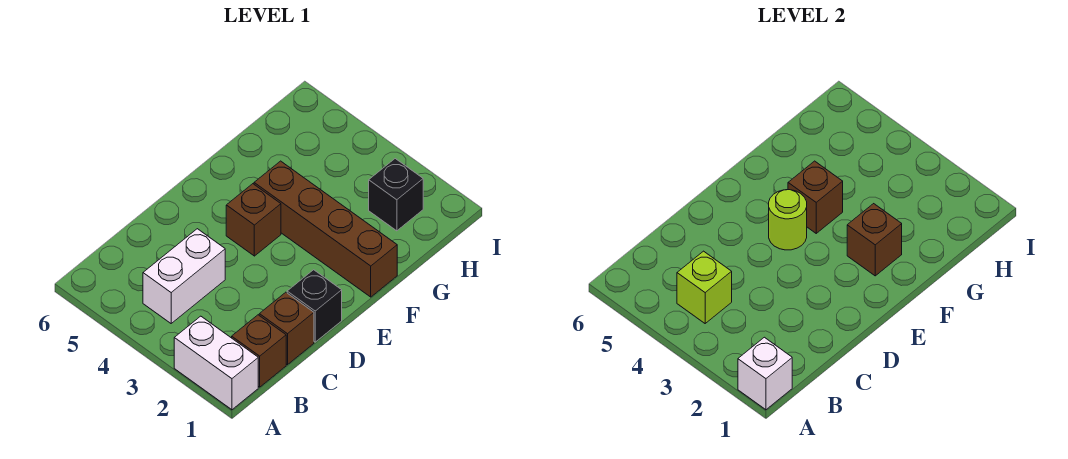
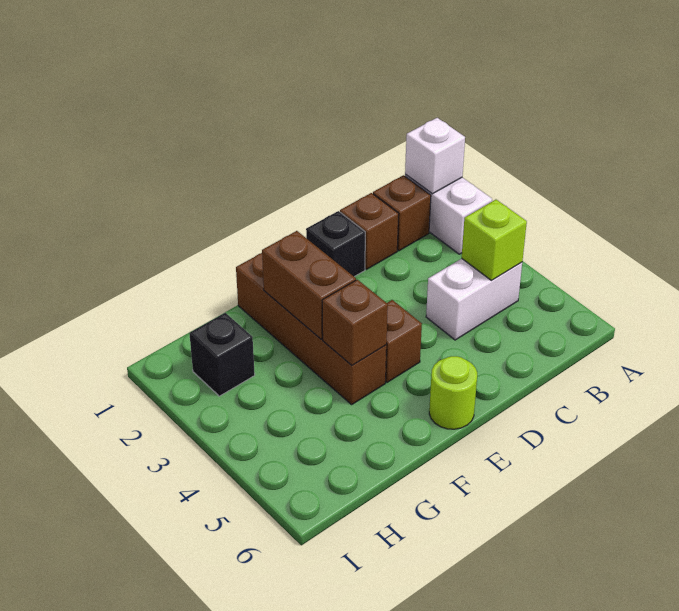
lime round brick E4 level 2 -> lime round brick E6 level 1
brown brick F2 level 2 -> brown brick F2:F3 level 2

